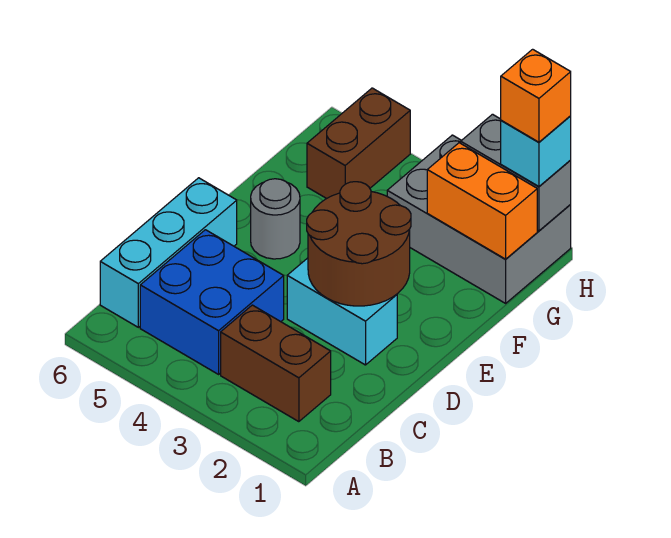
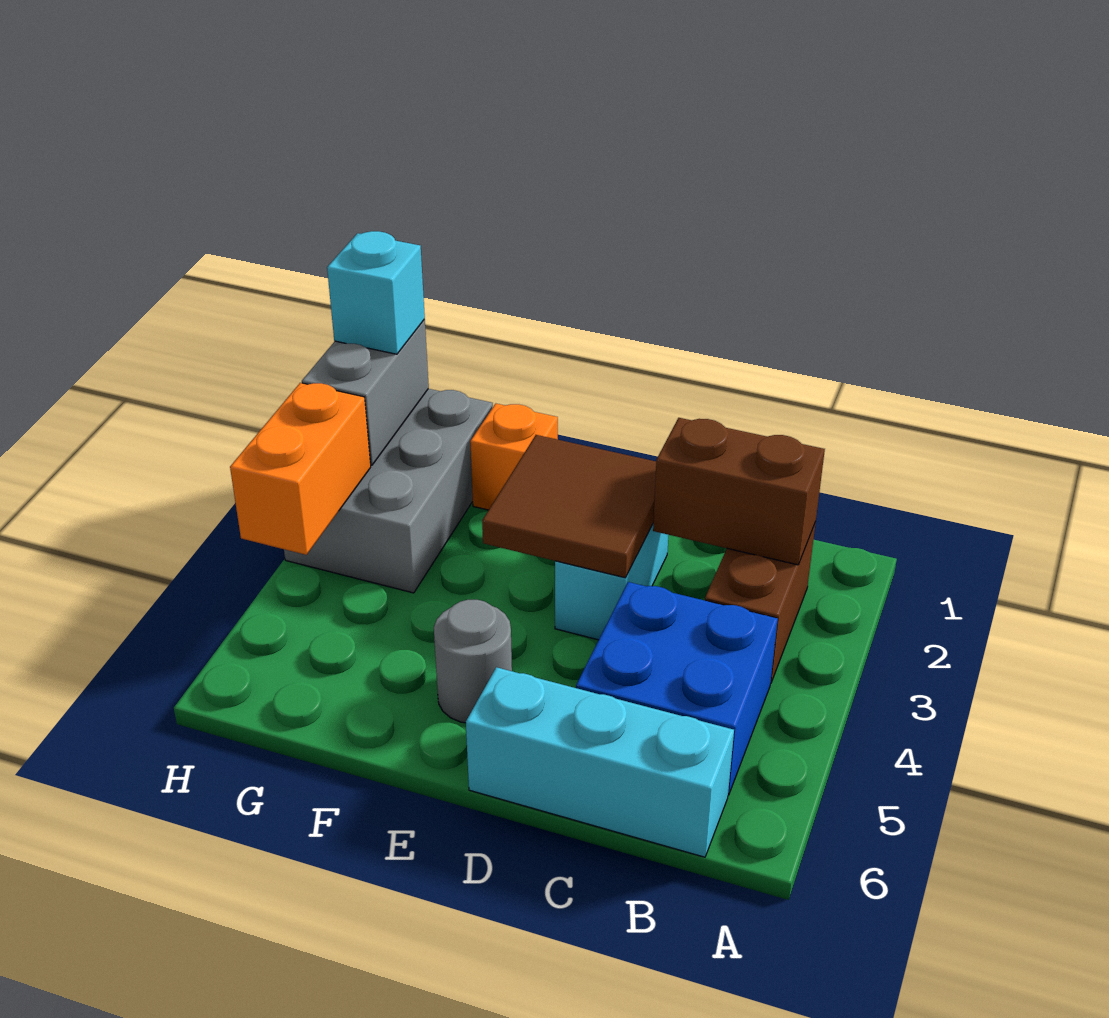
brown round brick D2:E3 level 2 -> brown tile D2:E3 level 2
orange brick G1:G2 level 2 -> orange brick H3:H4 level 2
brown brick G5:H5 level 1 -> brown brick B2:C2 level 2
orange brick H1 level 4 -> orange brick F1 level 1

